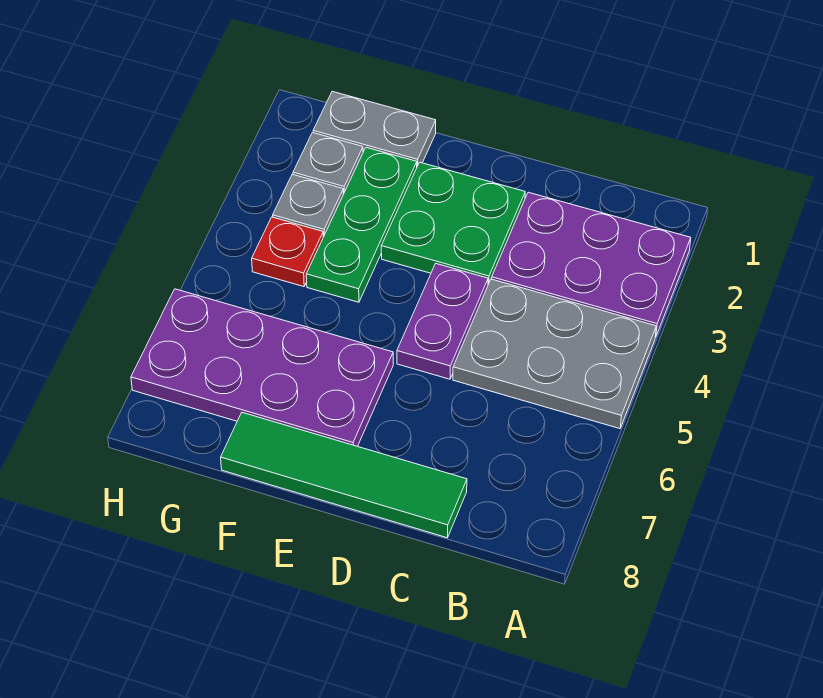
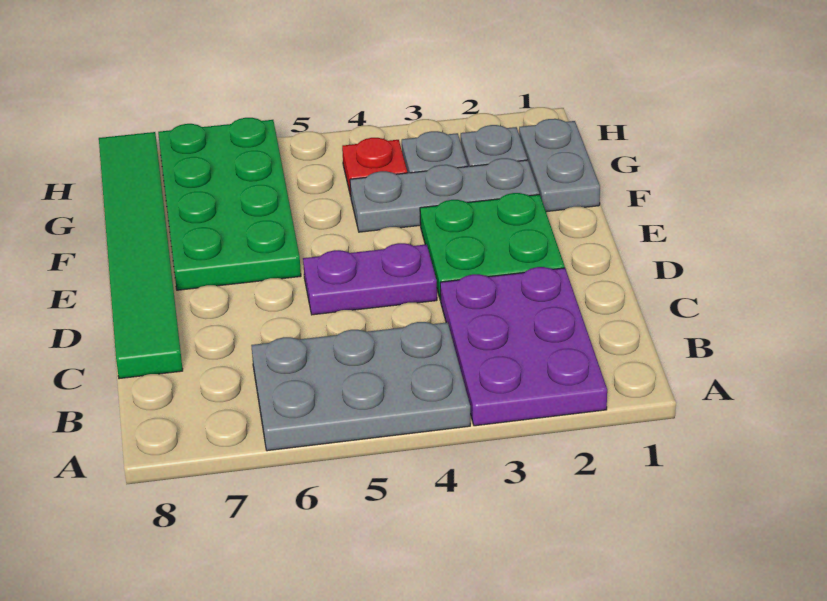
grey plate A4:C5 level 1 -> grey plate A4:B6 level 1
green tile C8:F8 level 1 -> green tile C8:H8 level 1
purple plate E6:H7 level 1 -> green plate E6:H7 level 1
green plate F2:F4 level 1 -> grey plate F2:F4 level 1

